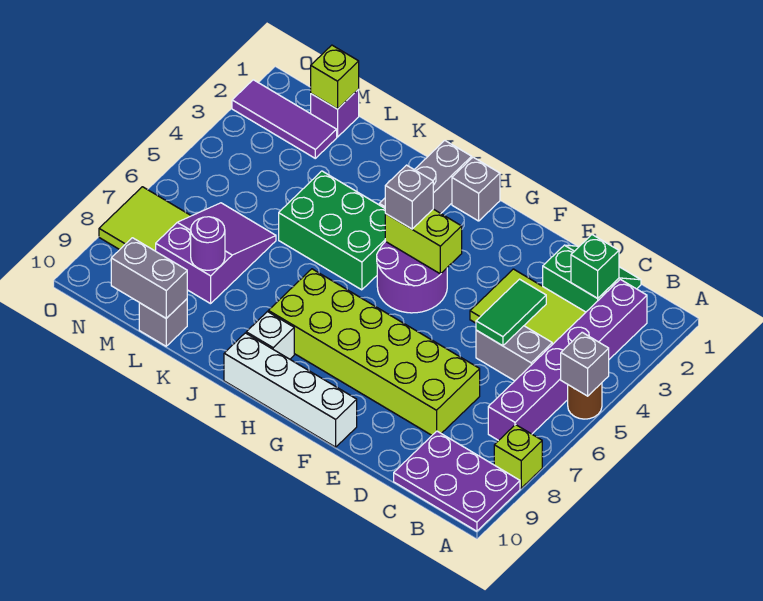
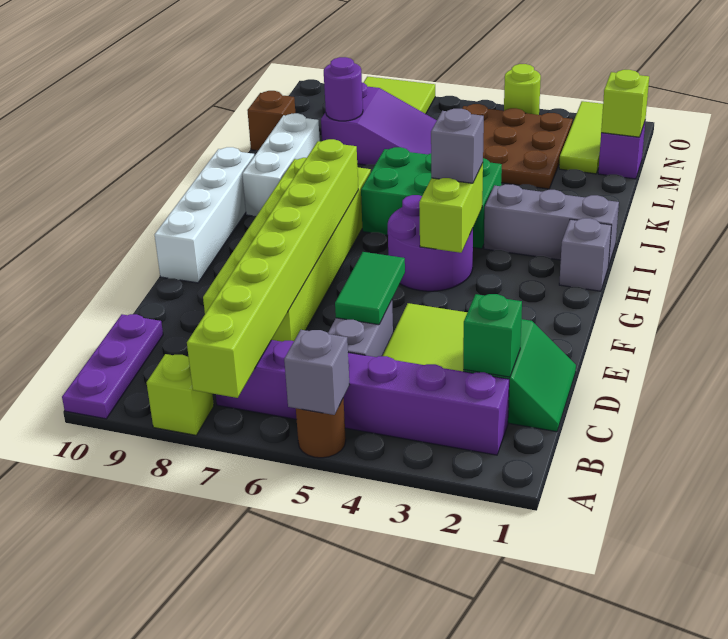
none -> lime brick A7:H7 level 2
purple plate A9:C10 level 1 -> purple plate A10:C10 level 1
green tile D4:D5 level 2 -> green tile D5:E5 level 2
green brick I4:K5 level 1 -> green brick I4:J6 level 1
white brick I9 level 1 -> white brick I9:K9 level 1
none -> brown plate L3:N5 level 1
grey brick L10 level 1 -> brown brick L10 level 1
grey brick L10:M10 level 2 -> none
purple tile M2:O2 level 1 -> lime tile M2:O2 level 1
none -> lime round brick O4 level 1

